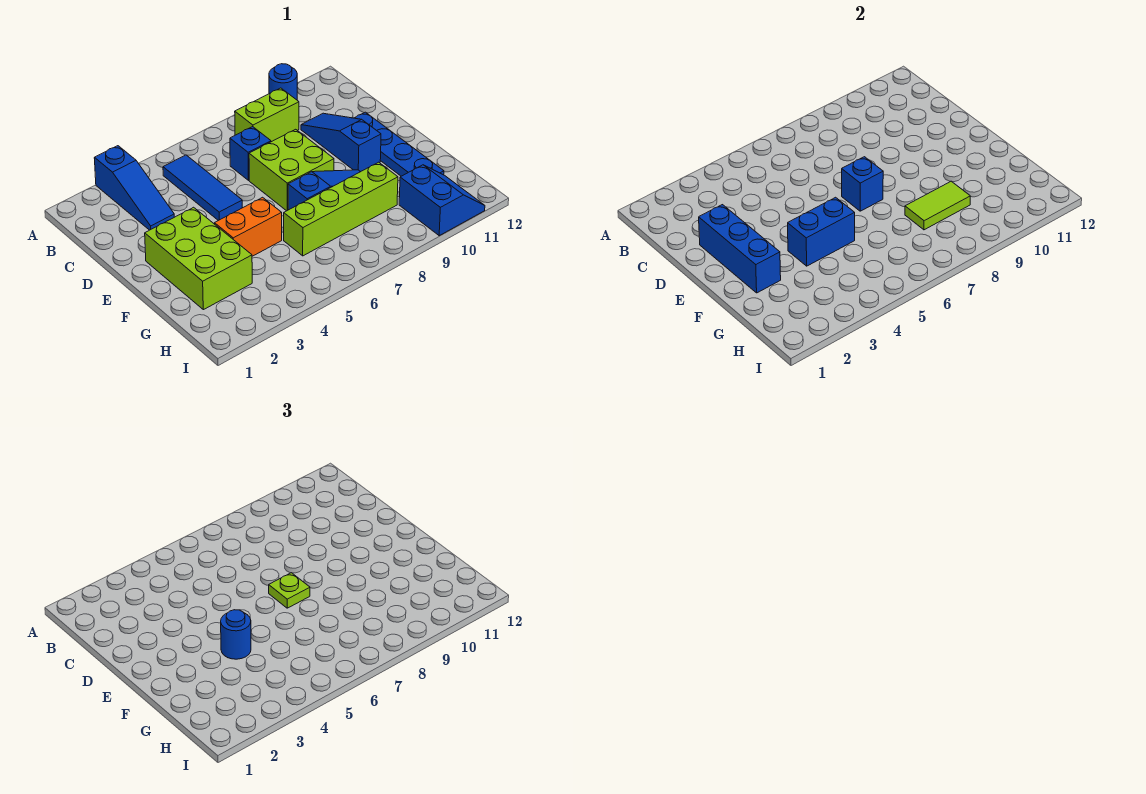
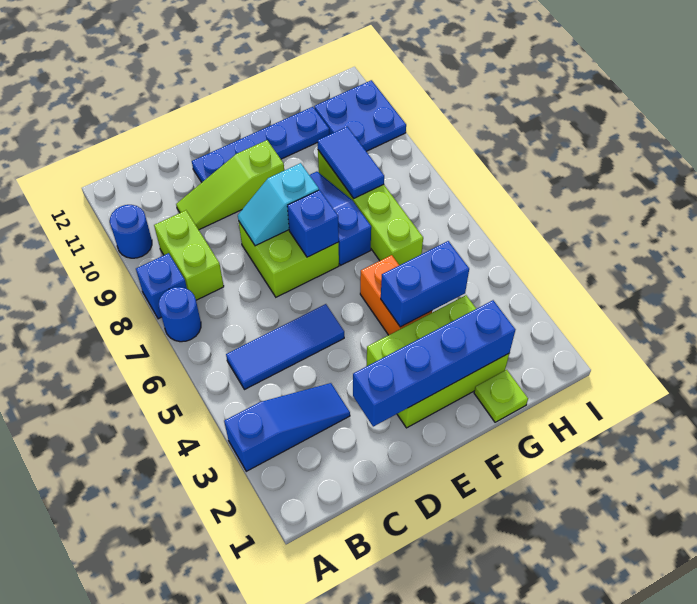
blue brick C7 level 1 -> blue brick A8 level 1
blue slope C10:E10 level 1 top E -> lime slope C10:E10 level 1 top E
blue brick D2:F2 level 2 -> blue brick D2:G2 level 2
none -> cyan slope D8:E8 level 2 top E
lime plate E7 level 3 -> lime plate G1 level 1
blue brick F4:F5 level 2 -> blue brick F4:G4 level 2
blue round brick F4 level 3 -> blue round brick A7 level 1
lime tile G8:G9 level 2 -> blue tile G8:G9 level 2
blue slope H10:I11 level 1 top 10 -> blue plate H10:I11 level 1

